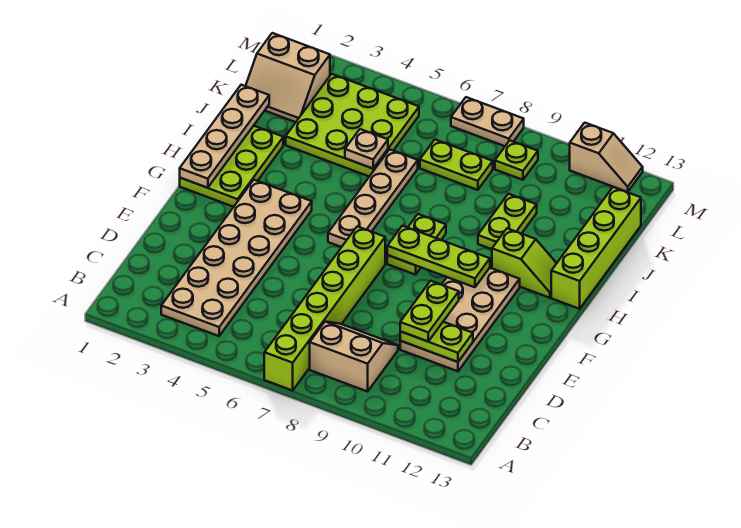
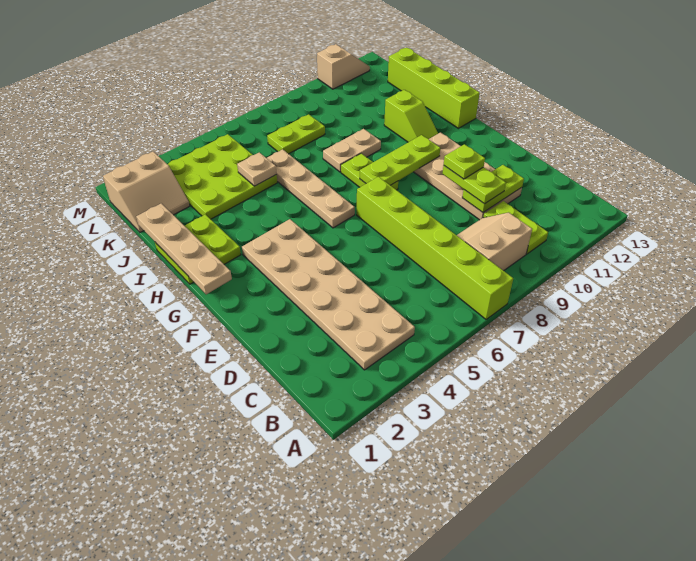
lime plate G1:I2 level 1 -> lime plate H1:I2 level 1
lime slope H11:H12 level 1 top 11 -> lime slope H11:I11 level 1 top I
lime plate I10:J10 level 1 -> lime plate B10:C10 level 1
lime plate L9 level 1 -> lime plate E10 level 4
tan plate M7:M8 level 1 -> tan plate I8:I9 level 1

